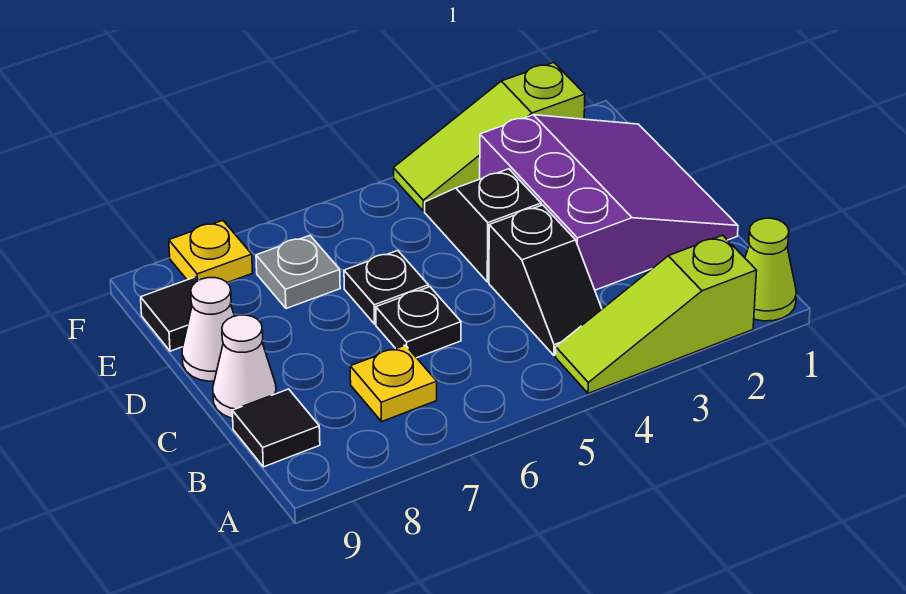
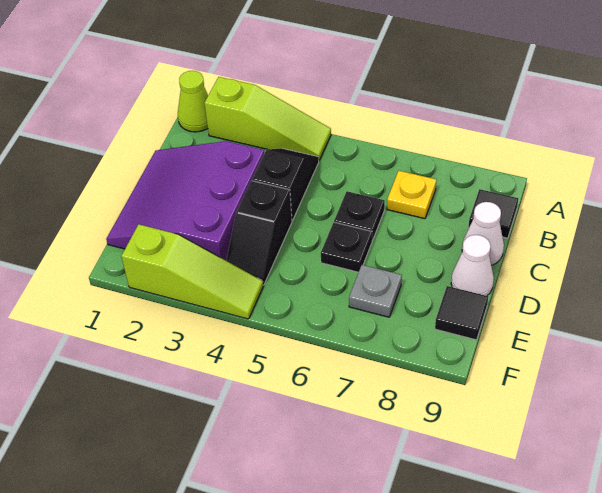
yellow plate F8 level 1 -> none

